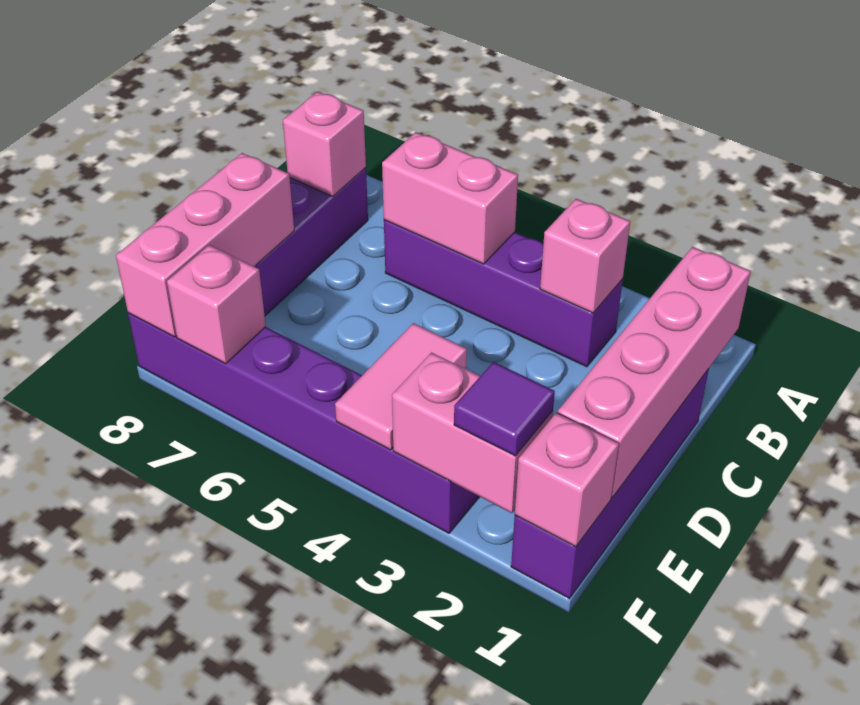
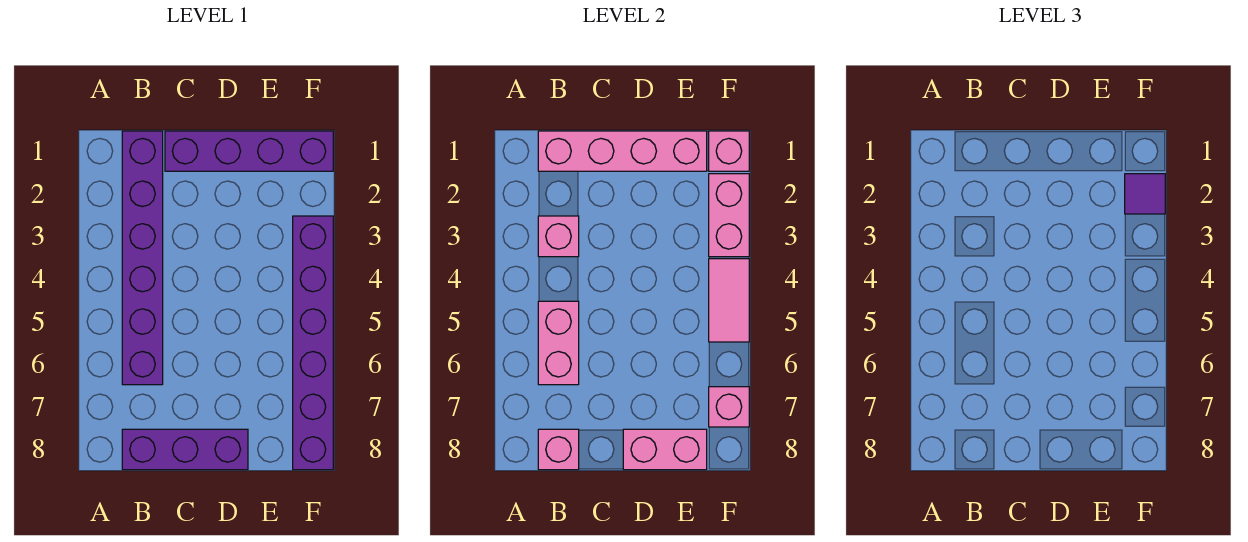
purple brick B3:B6 level 1 -> purple brick B1:B6 level 1
pink brick D8:F8 level 2 -> pink brick D8:E8 level 2
pink tile E4:F4 level 2 -> pink tile F4:F5 level 2

